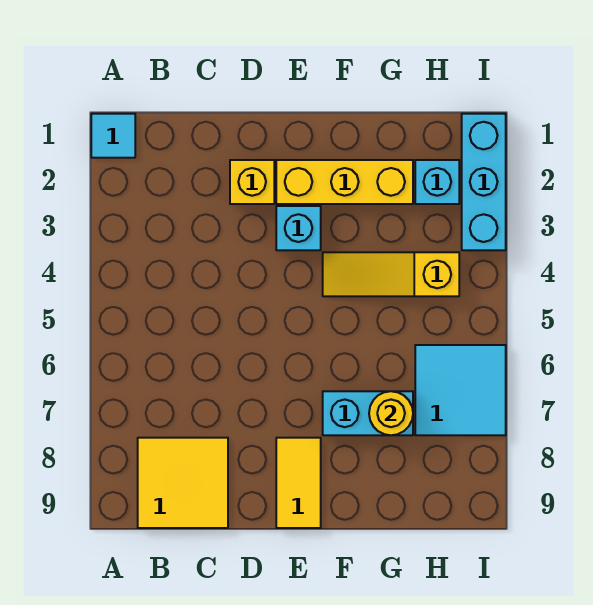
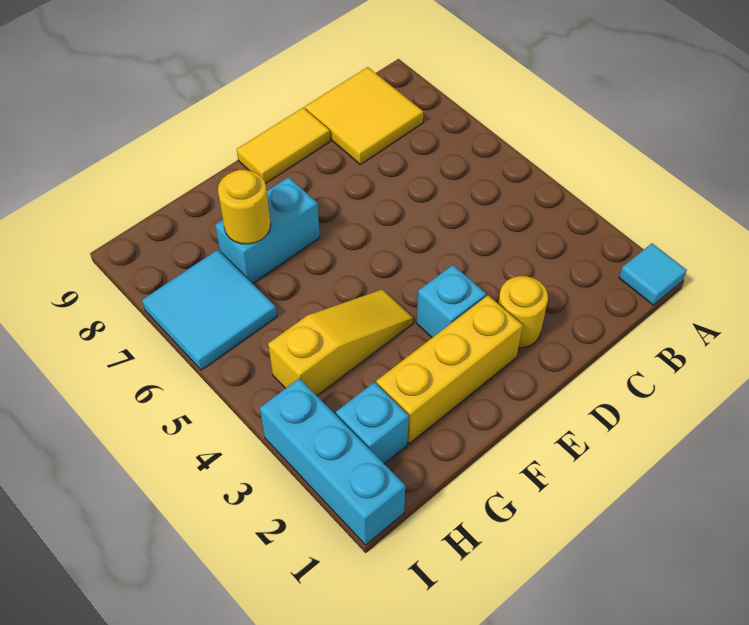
yellow brick D2 level 1 -> yellow round brick D2 level 1
yellow tile E8:E9 level 1 -> yellow tile D9:E9 level 1

